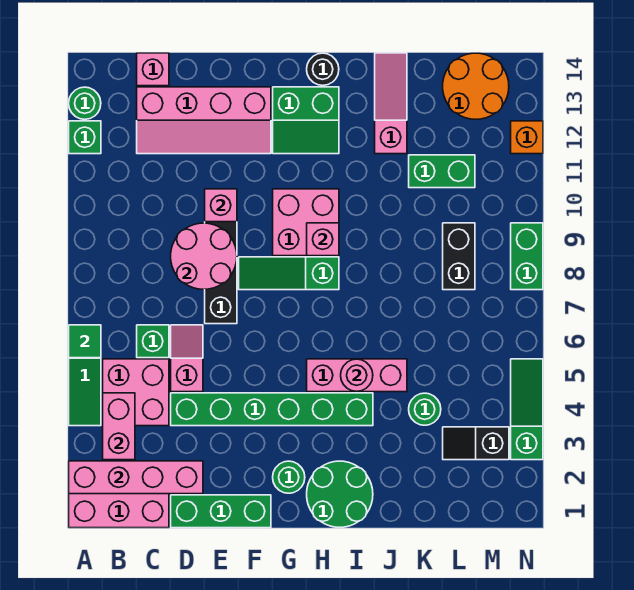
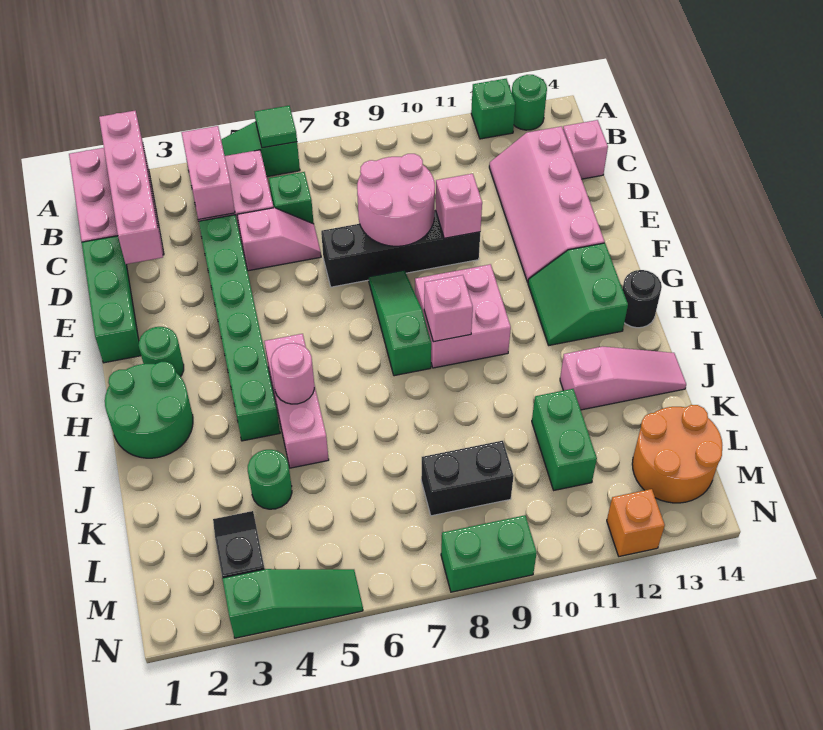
pink brick B3:B4 level 2 -> pink brick B4:C4 level 2

